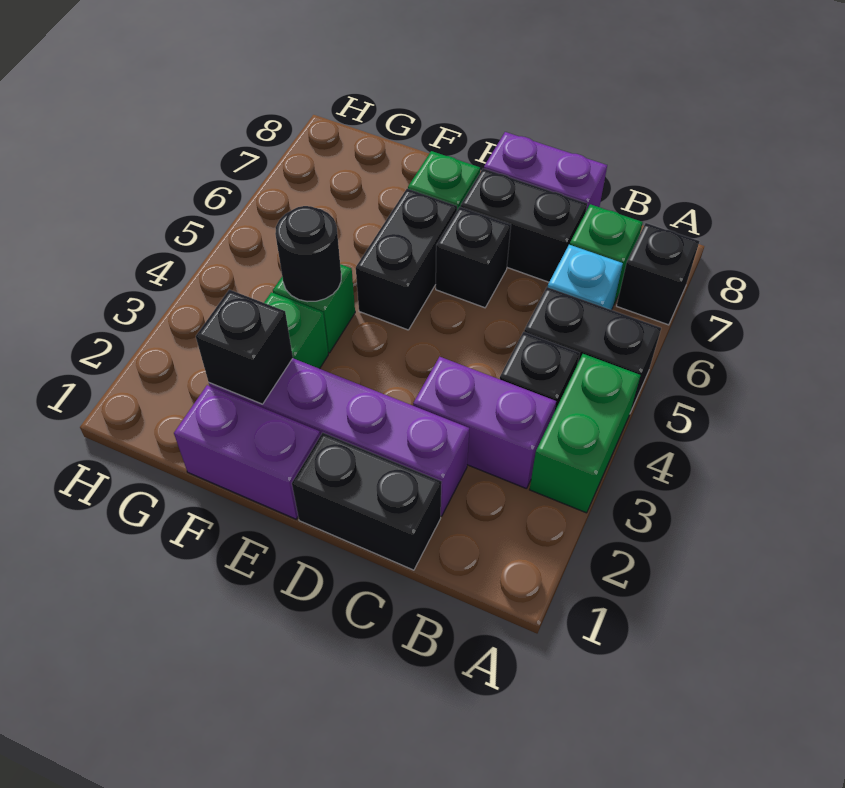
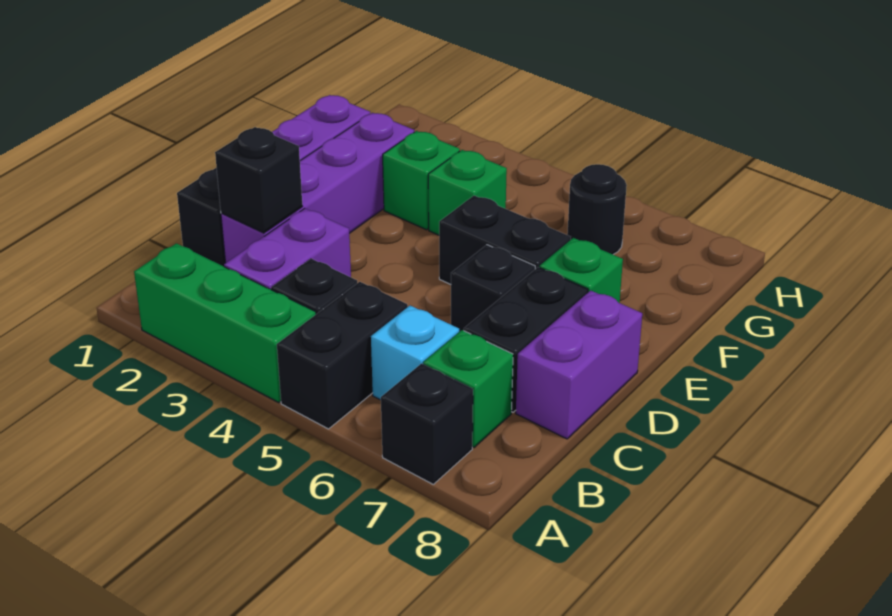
green brick A3:A4 level 1 -> green brick A2:A4 level 1
black brick F2 level 2 -> black brick C2 level 2
black round brick F4 level 2 -> black round brick G6 level 1

